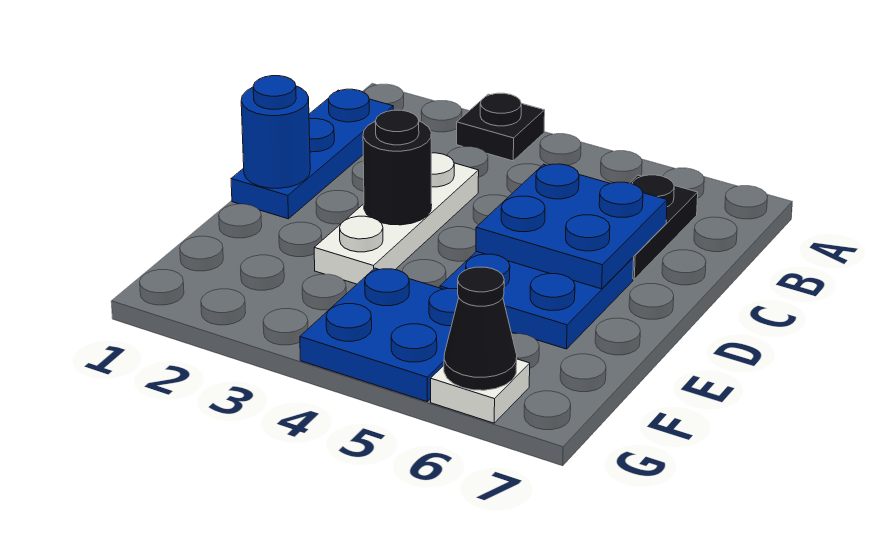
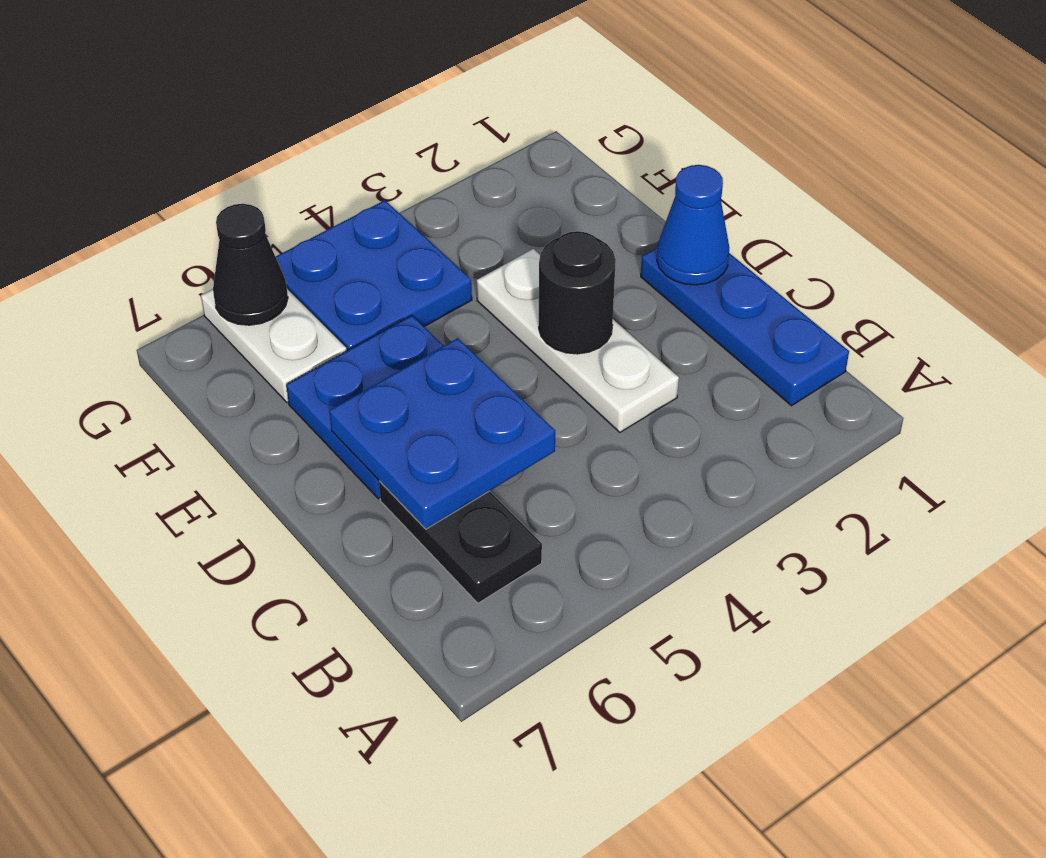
black plate A3 level 1 -> none
blue round brick D1 level 2 -> blue cone D1 level 2
white plate G6 level 1 -> white plate F6:G6 level 1

